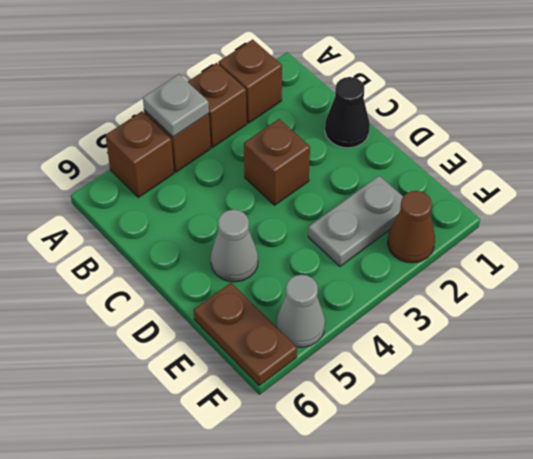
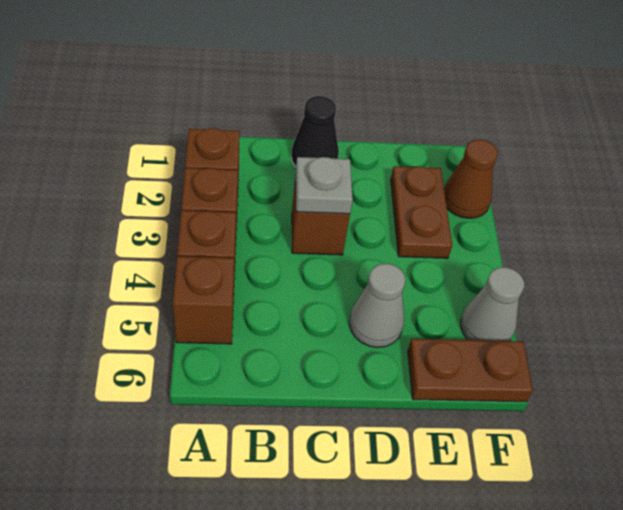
grey plate A4 level 2 -> grey plate C3 level 2
grey plate E2:E3 level 1 -> brown plate E2:E3 level 1

